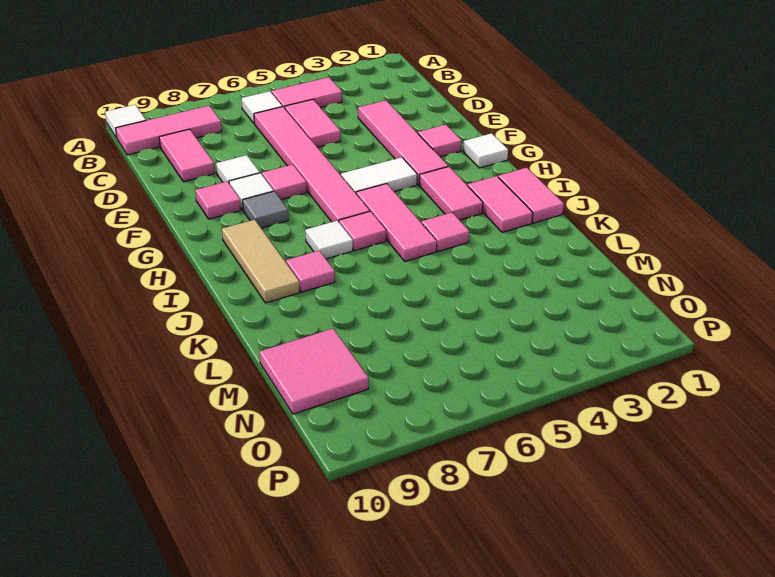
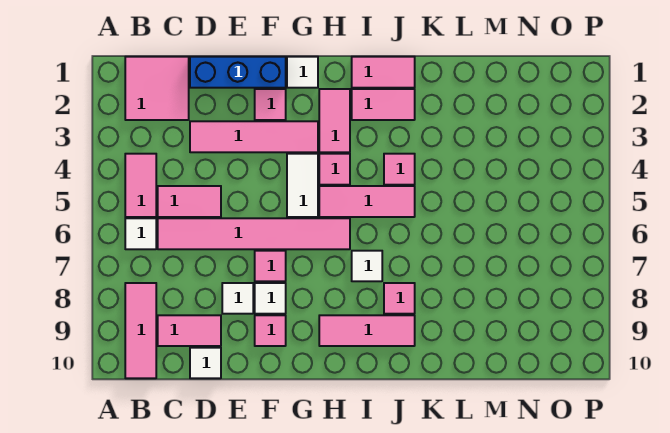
white tile A10 level 1 -> white tile D10 level 1
none -> blue brick D1:F1 level 1
grey tile G8 level 1 -> none
pink tile H3:I3 level 1 -> pink tile H2:H3 level 1
tan tile H9:J9 level 1 -> pink tile H9:J9 level 1
pink tile I6 level 1 -> pink tile H4 level 1
pink tile M9:N10 level 1 -> pink tile B1:C2 level 1

